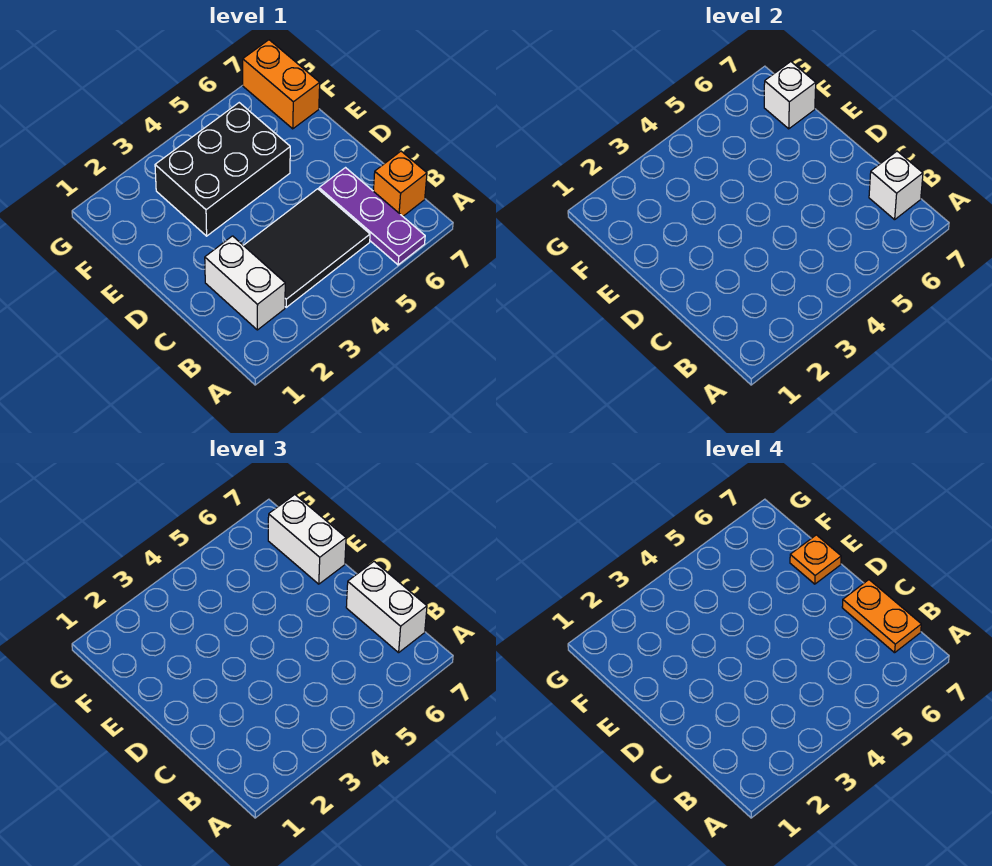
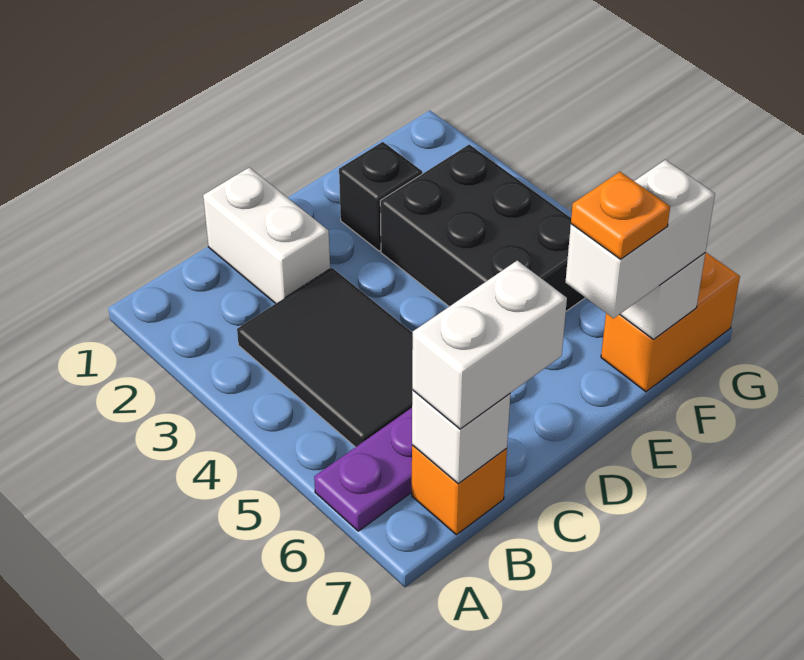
white brick B2:C2 level 1 -> white brick C1:C2 level 1
orange plate B7:C7 level 4 -> none
none -> black brick E2 level 1

